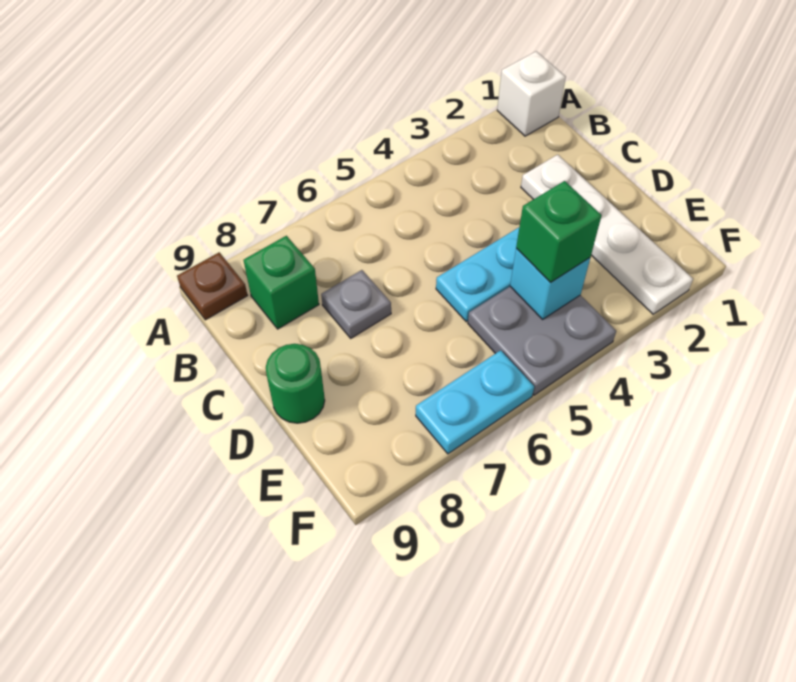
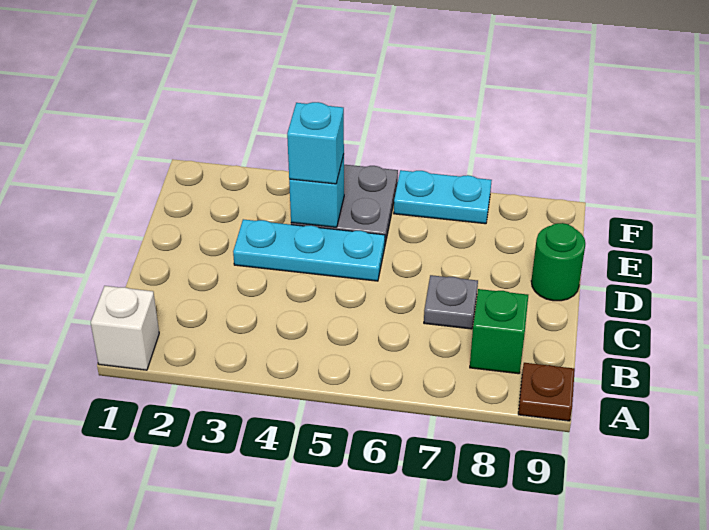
white plate C2:F2 level 1 -> none
green brick E4 level 3 -> cyan brick E4 level 3

